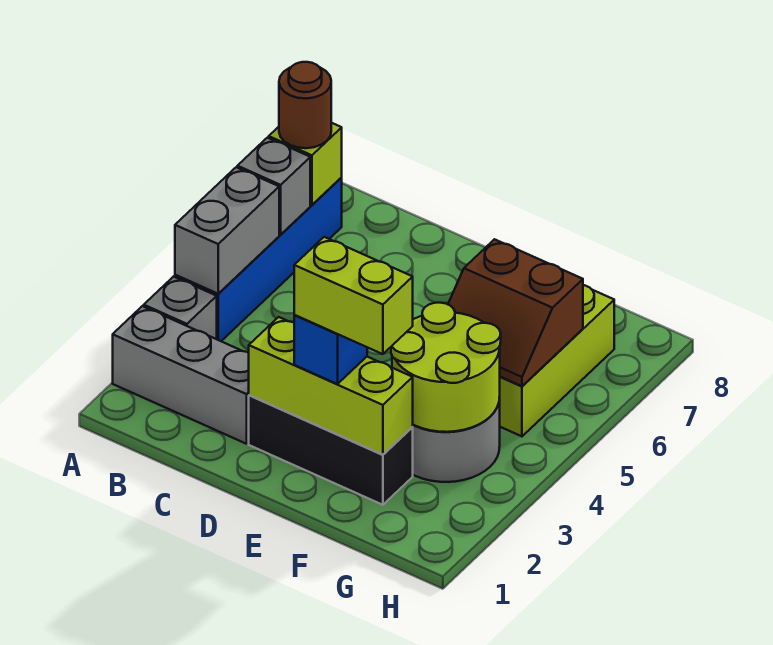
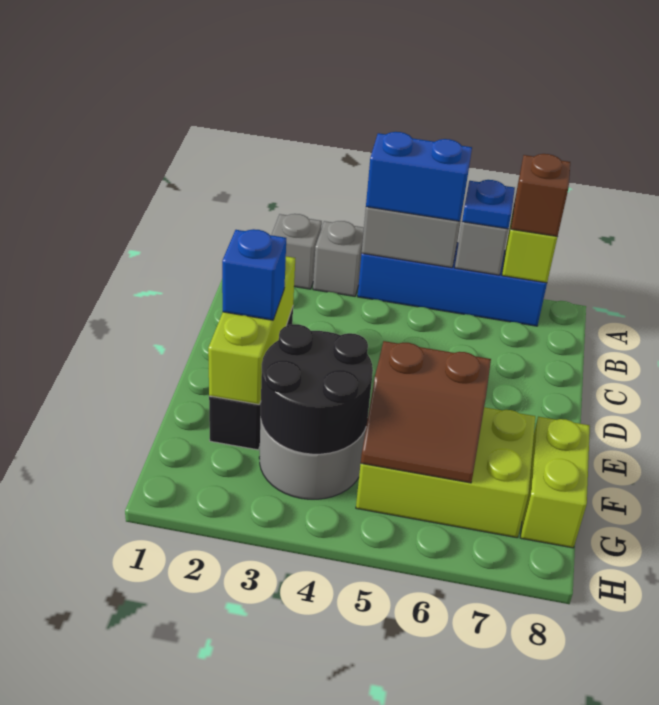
grey brick A2:C2 level 1 -> grey brick A2 level 1
none -> blue brick A4:A5 level 3
none -> blue plate A6 level 3
brown round brick A7 level 3 -> brown brick A7 level 3
lime brick E2:F2 level 4 -> lime brick F8:G8 level 1
lime round brick F3:G4 level 2 -> black round brick F3:G4 level 2
brown slope F5:G6 level 2 top 6 -> brown slope F5:G6 level 2 top F

